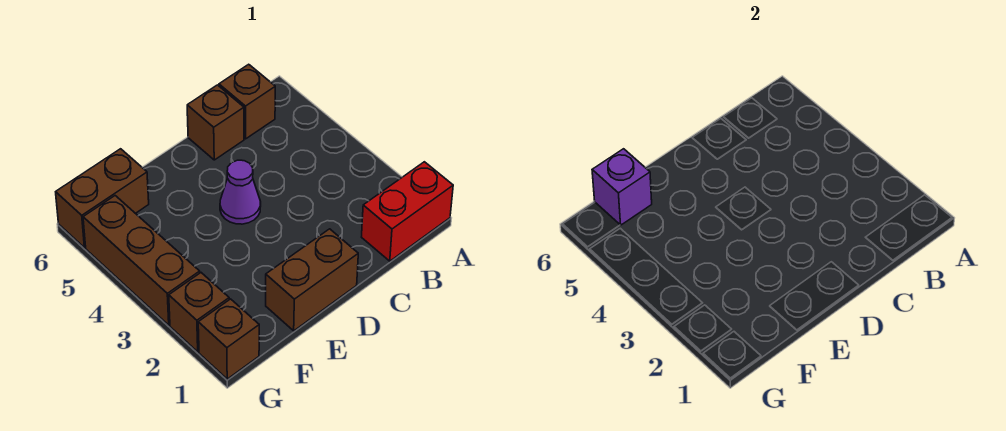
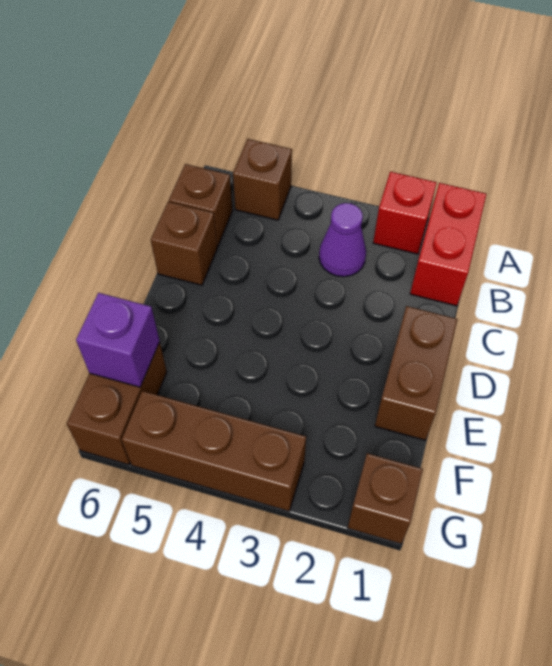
none -> red brick A2 level 1
purple cone D4 level 1 -> purple cone B3 level 1
brown brick G2 level 1 -> brown brick A5 level 1

